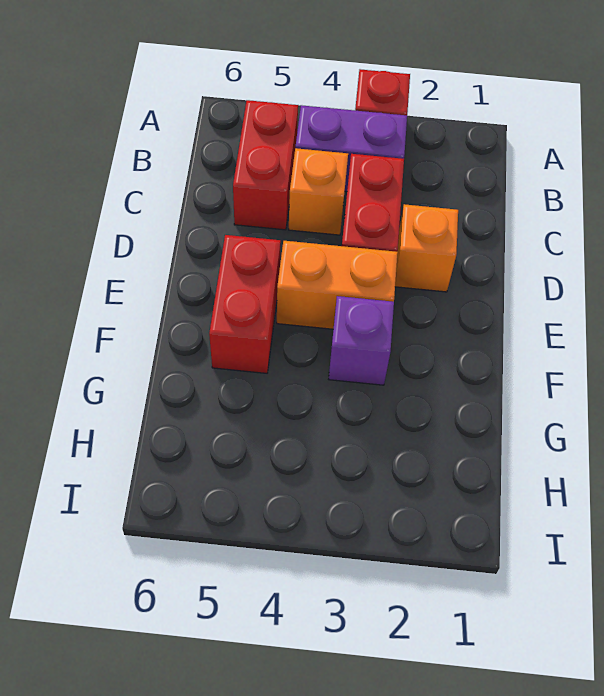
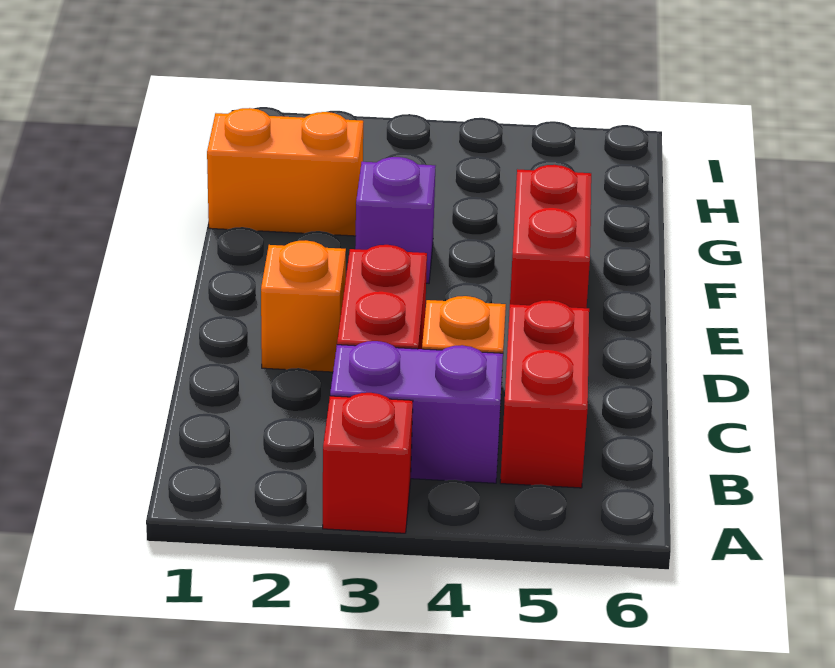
orange brick E3:E4 level 1 -> orange brick G1:G2 level 1

